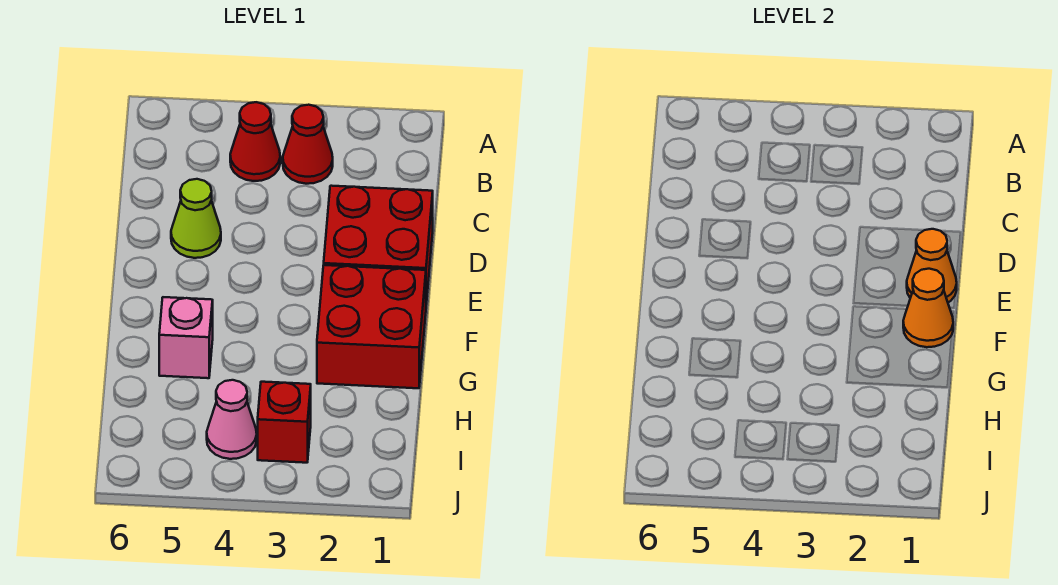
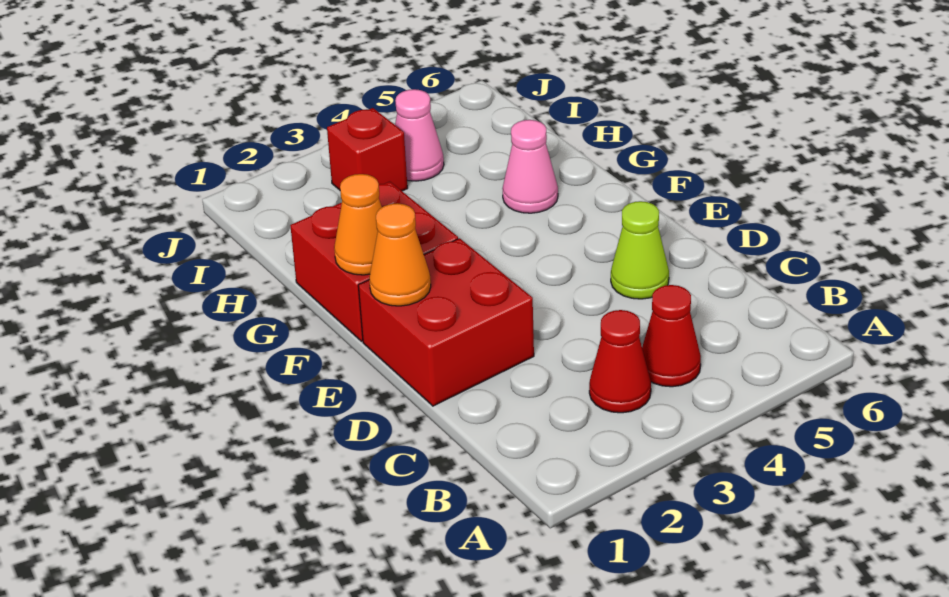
pink brick G5 level 1 -> pink cone G5 level 1

